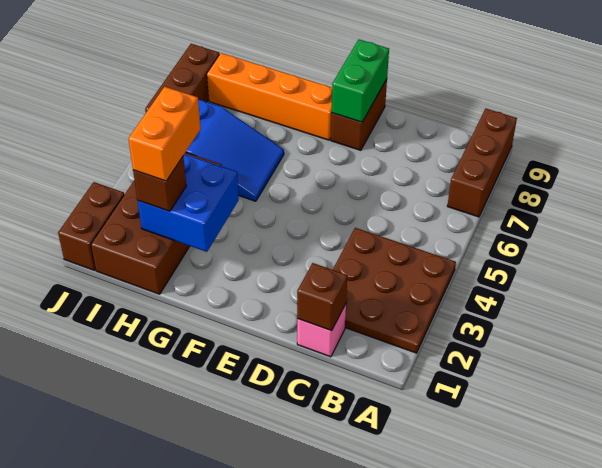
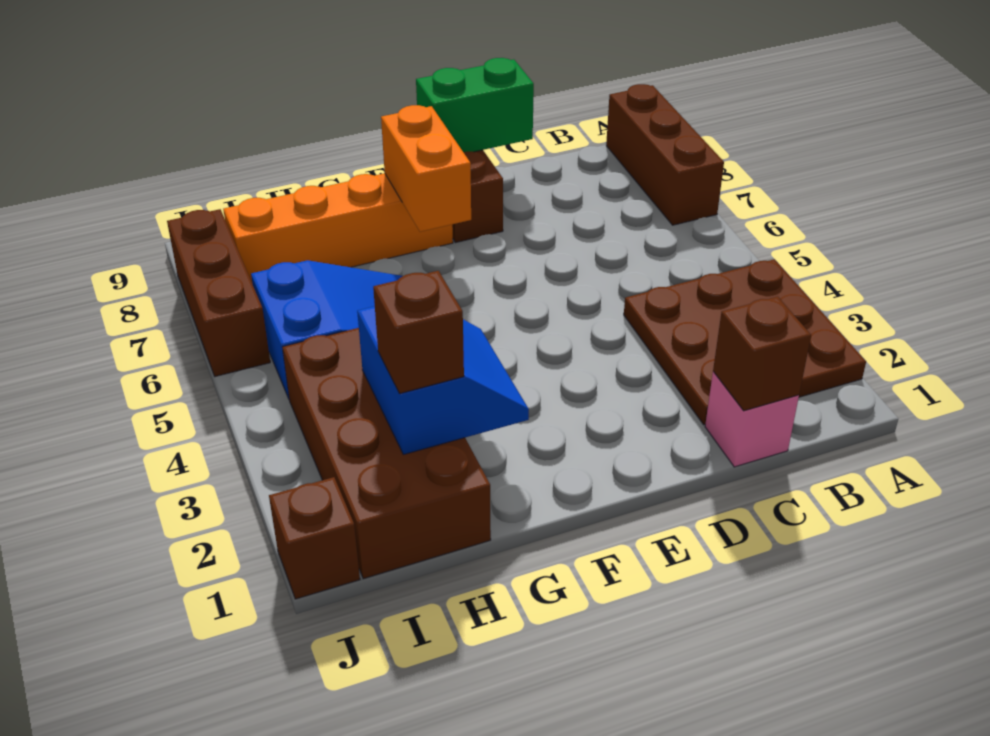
green brick E8:E9 level 2 -> green brick D9:E9 level 2
blue brick G2:H3 level 2 -> blue slope G2:H3 level 2 top H
orange brick H2:H3 level 4 -> orange brick F7:F8 level 2
brown brick J1:J2 level 1 -> brown brick J1 level 1

